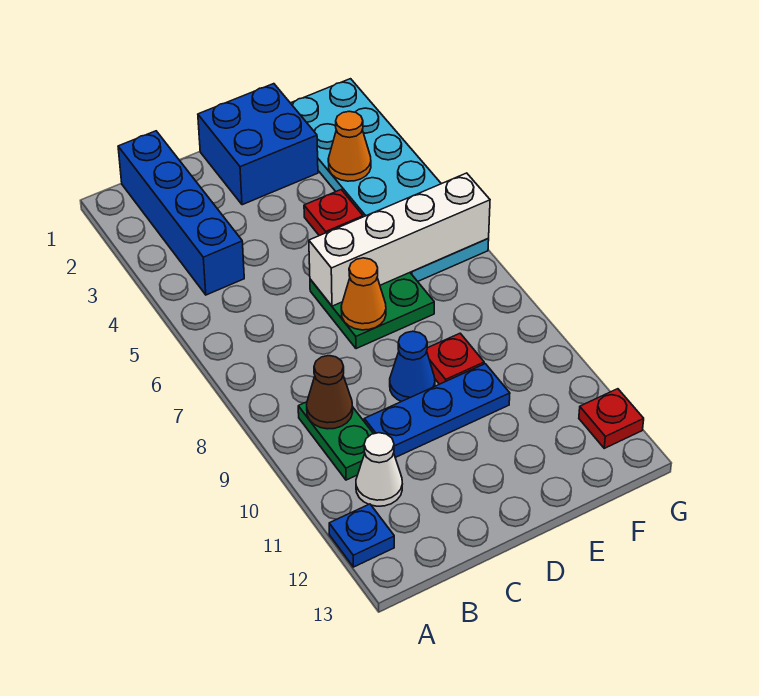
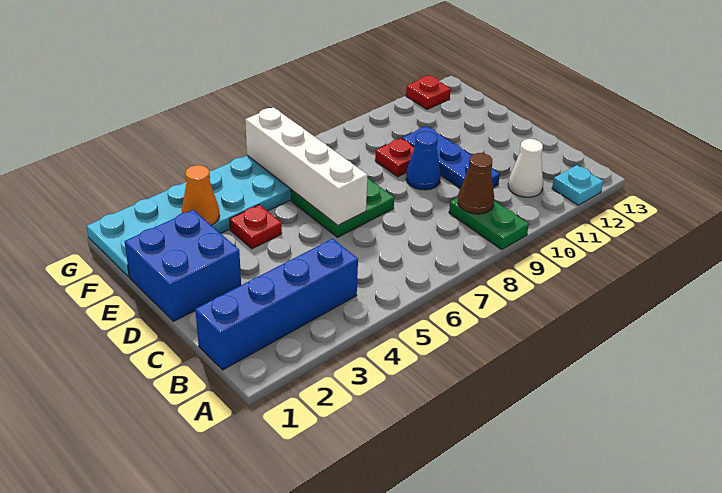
blue plate A12 level 1 -> cyan plate A12 level 1
green plate B9:B10 level 1 -> green plate A9:B9 level 1
orange cone D7 level 2 -> none

